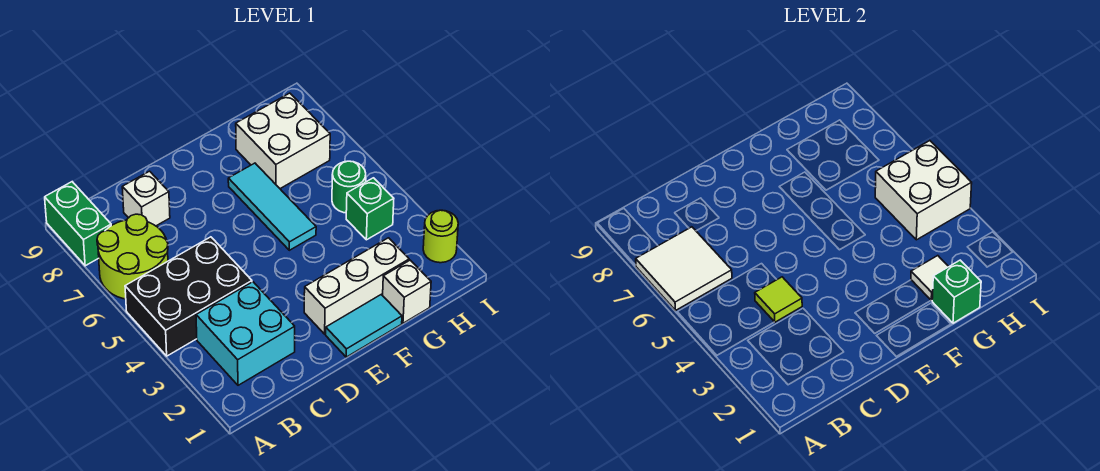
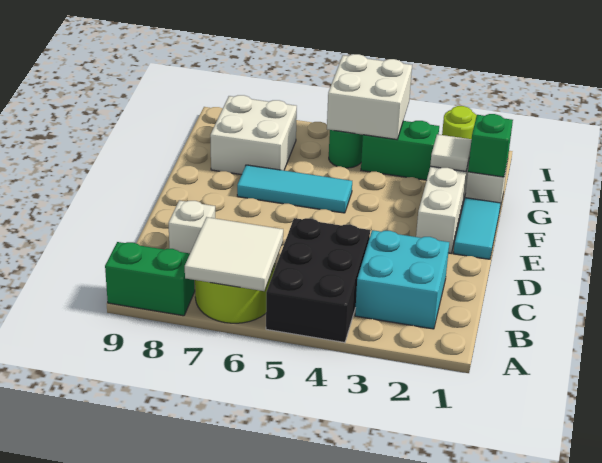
lime tile C4 level 2 -> none
green brick H4 level 1 -> green brick H3:H4 level 1

